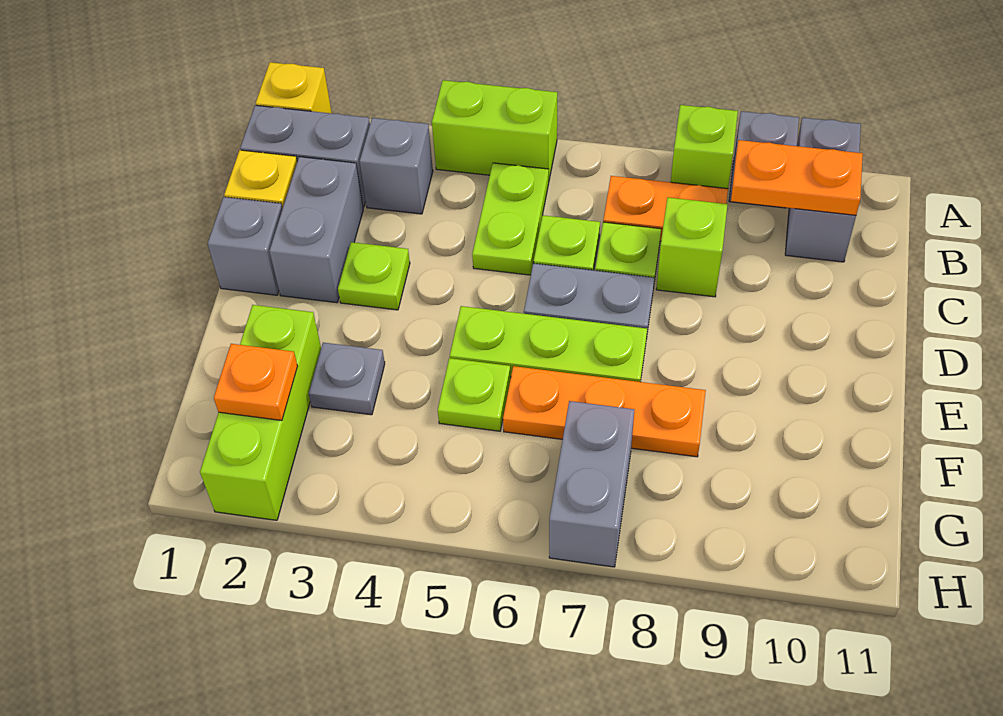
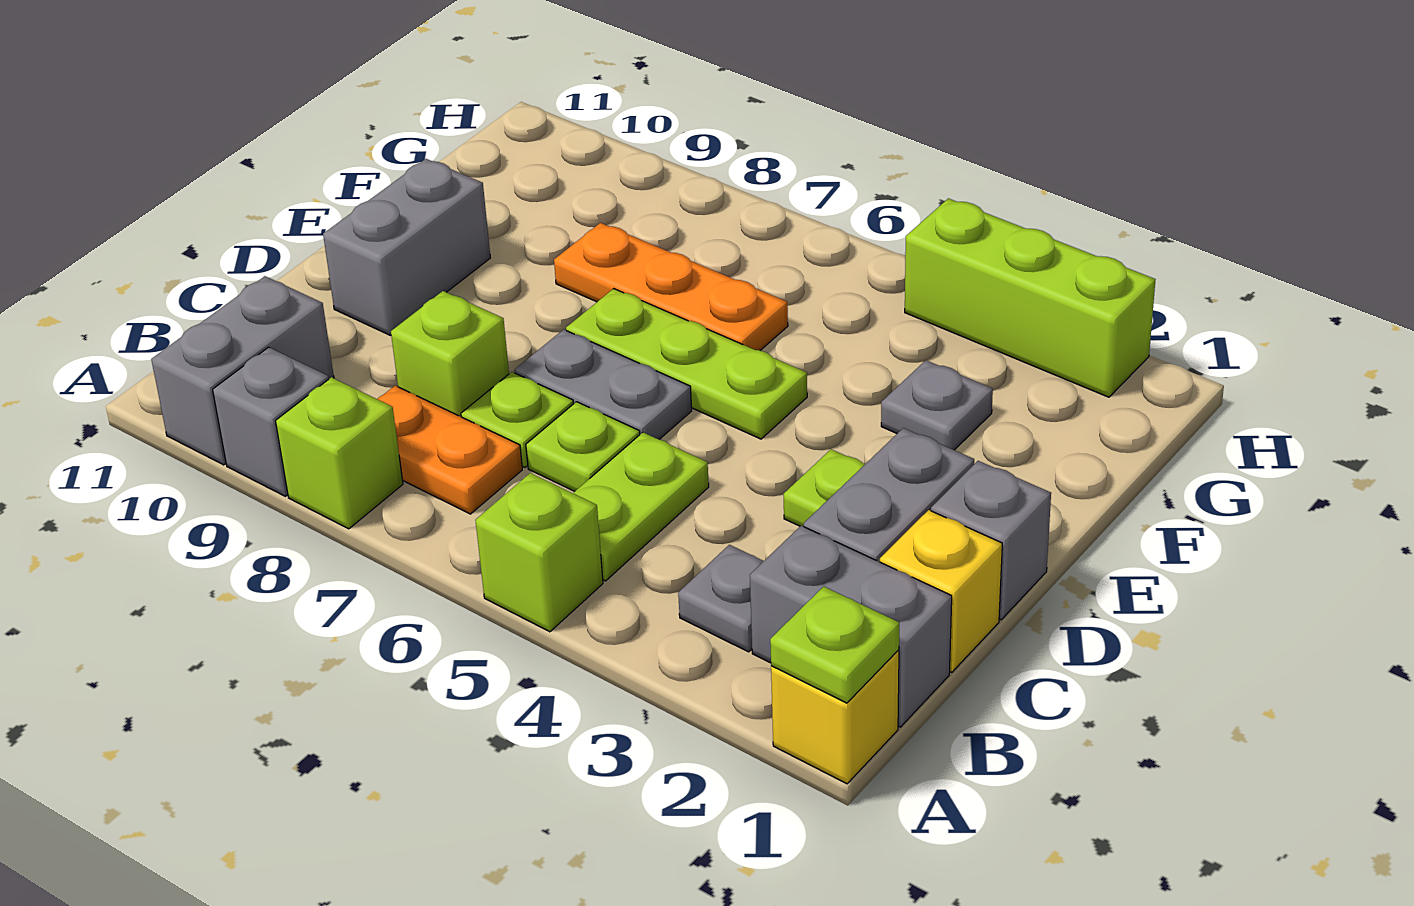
lime brick A4:A5 level 1 -> lime brick A5 level 1
grey brick B3 level 1 -> grey plate B3 level 1
orange plate B9:B10 level 2 -> none
lime brick F2:H2 level 1 -> lime brick H2:H4 level 1
lime plate F5 level 1 -> lime plate A1 level 2
orange plate G2 level 2 -> none
grey brick G7:H7 level 1 -> grey brick D10:E10 level 1

